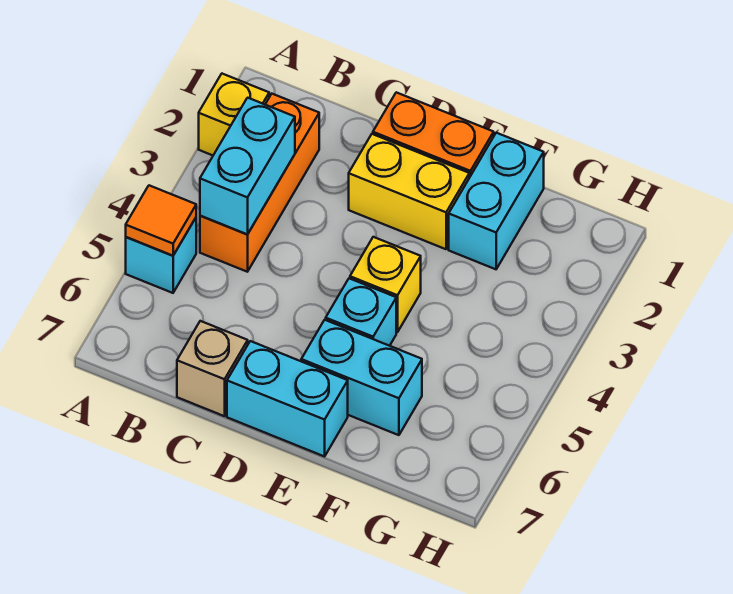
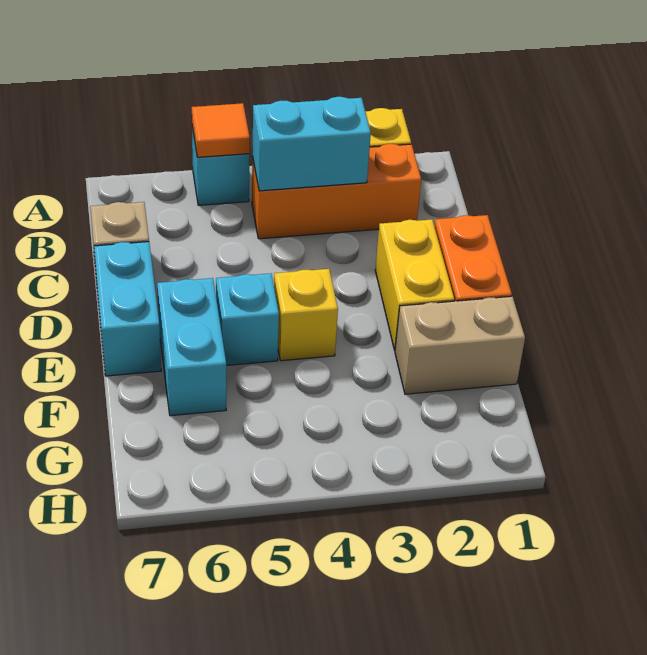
cyan brick F1:F2 level 1 -> tan brick F1:F2 level 1

